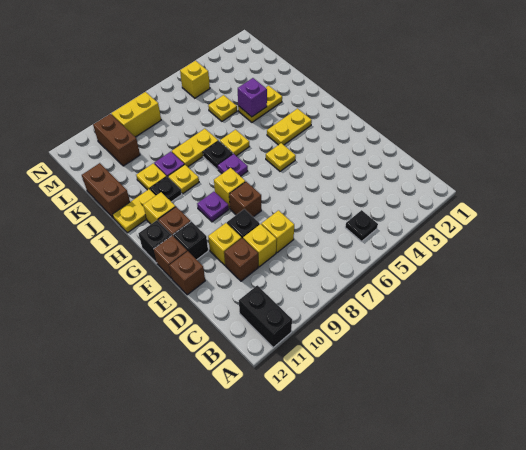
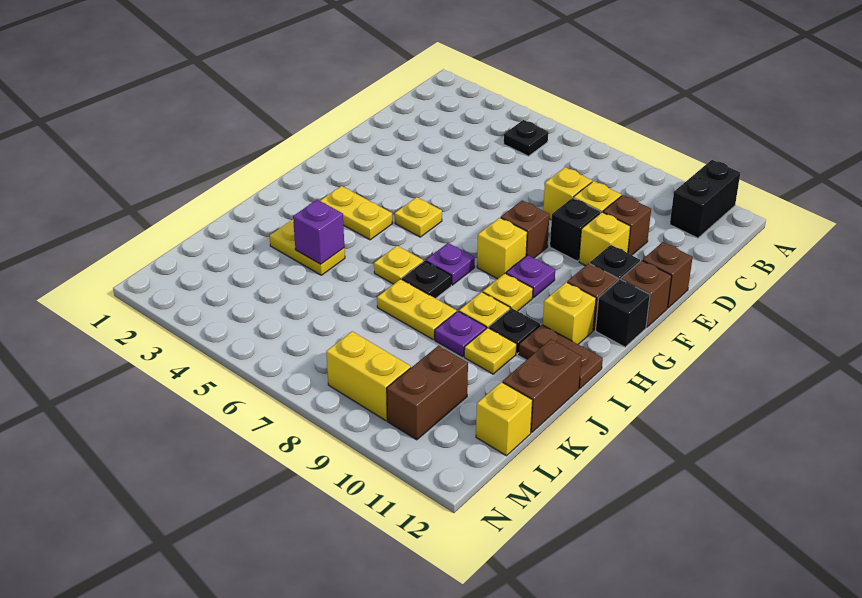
yellow plate I11:I12 level 1 -> brown plate I11:I12 level 1
yellow plate K5 level 1 -> yellow plate H9 level 1
yellow brick M5 level 1 -> yellow brick L12 level 1

